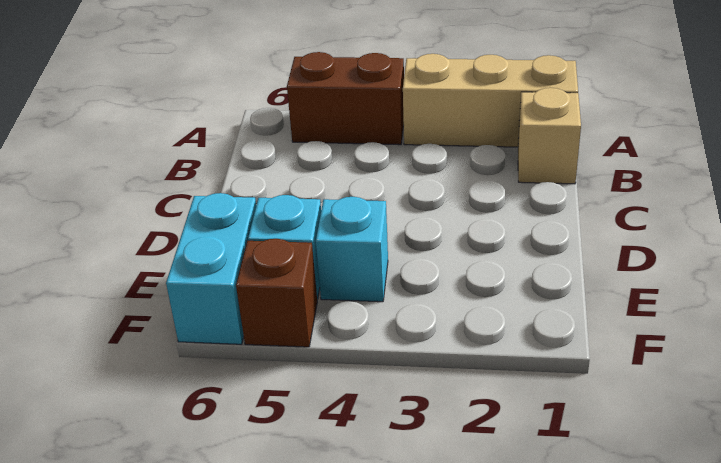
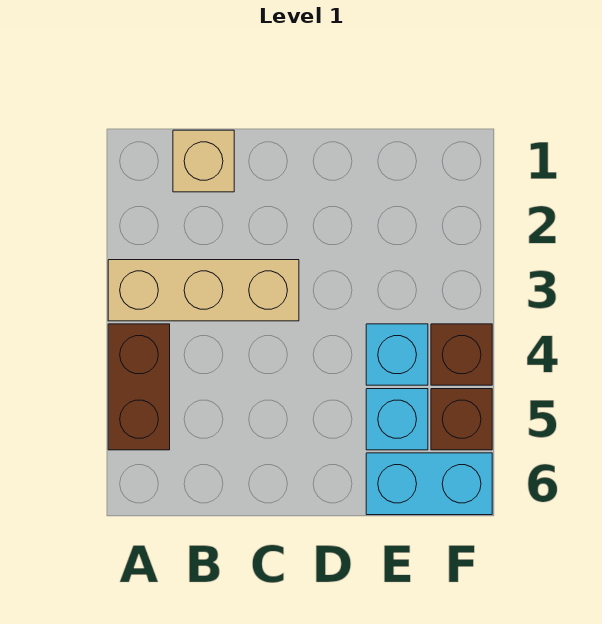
tan brick A1:A3 level 1 -> tan brick A3:C3 level 1
none -> brown brick F4 level 1

